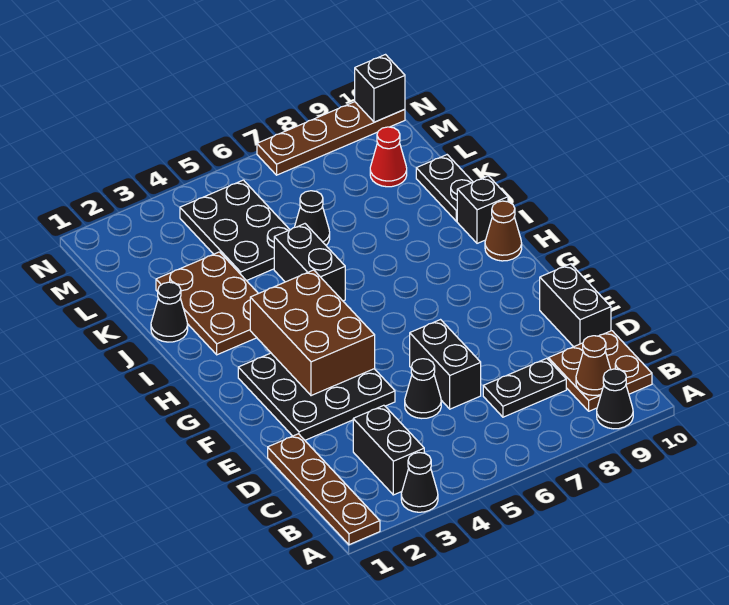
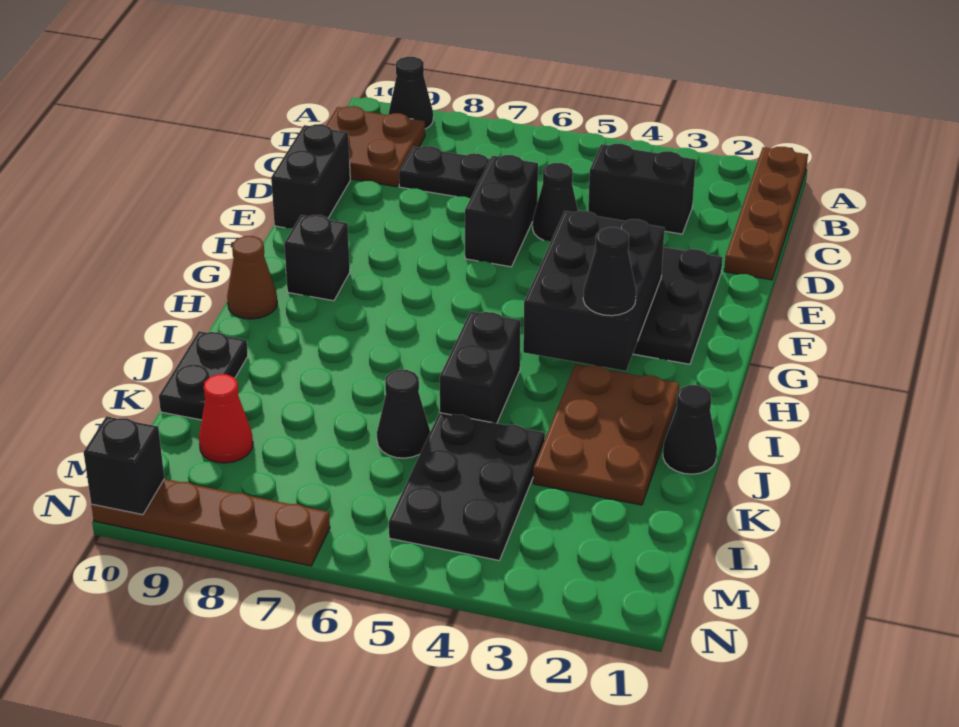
black cone A3 level 1 -> black cone H3 level 3
black brick B3:C3 level 1 -> black brick C3:C4 level 1
brown cone B9 level 2 -> none
brown brick F3:H4 level 2 -> black brick F3:H4 level 2
black brick I10 level 1 -> black brick G9 level 1

